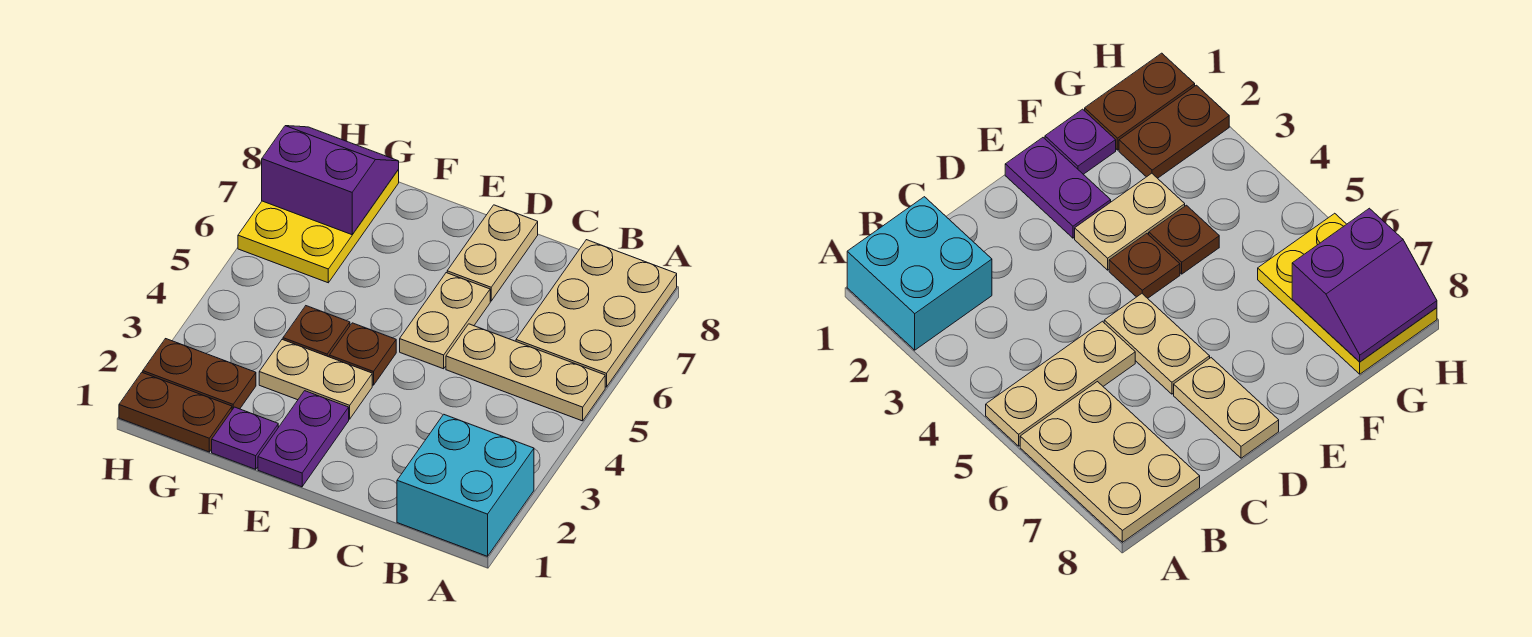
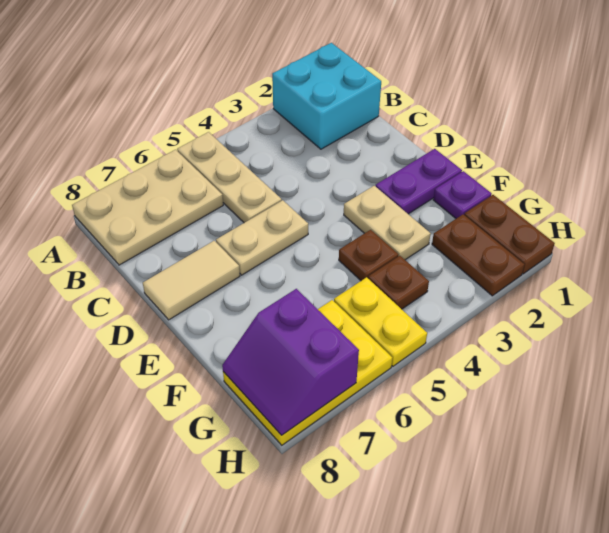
tan plate D7:D8 level 1 -> tan tile D7:D8 level 1
brown plate E4 level 1 -> brown plate G4 level 1
none -> yellow plate G5:H5 level 1

